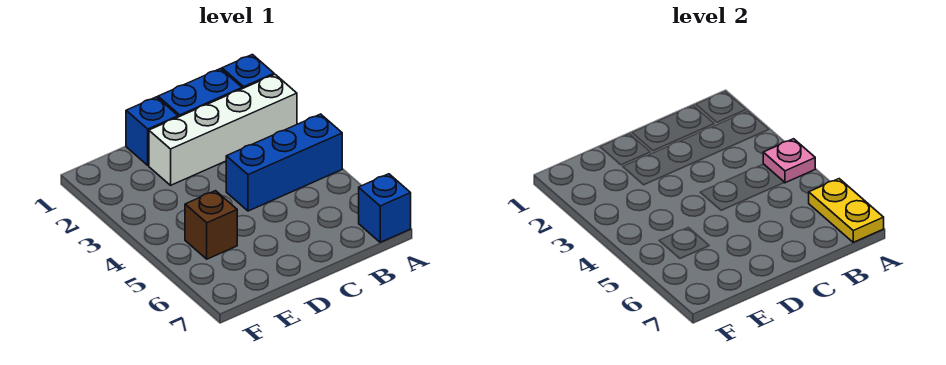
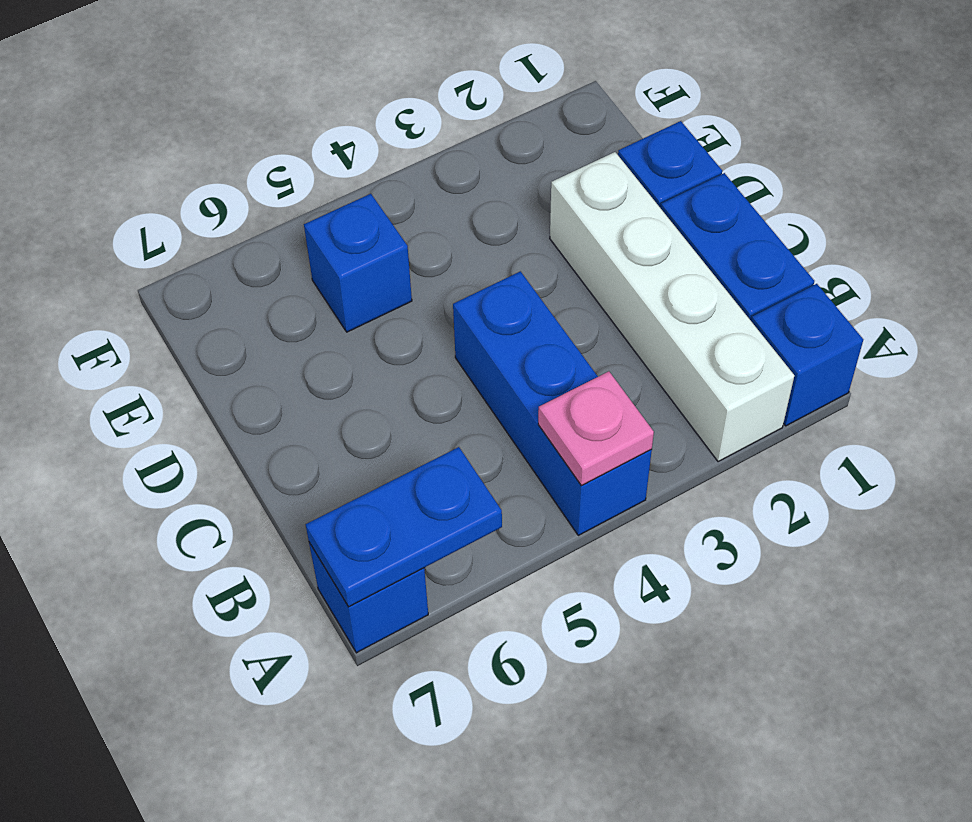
yellow plate A6:A7 level 2 -> blue plate A6:A7 level 2
brown brick E5 level 1 -> blue brick E5 level 1

